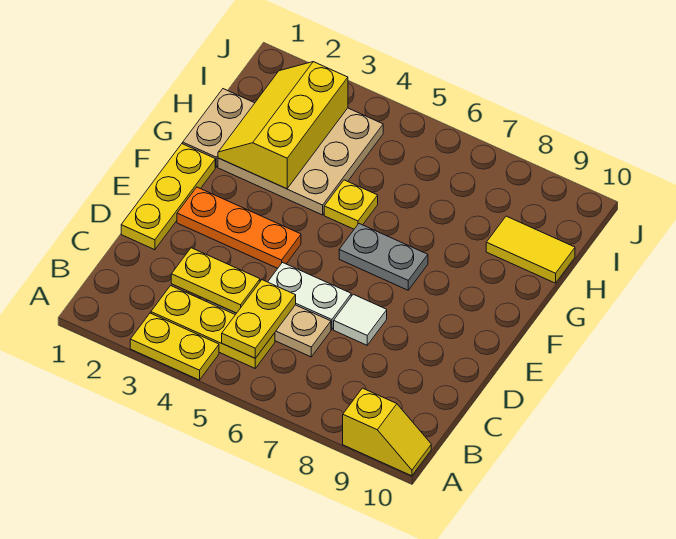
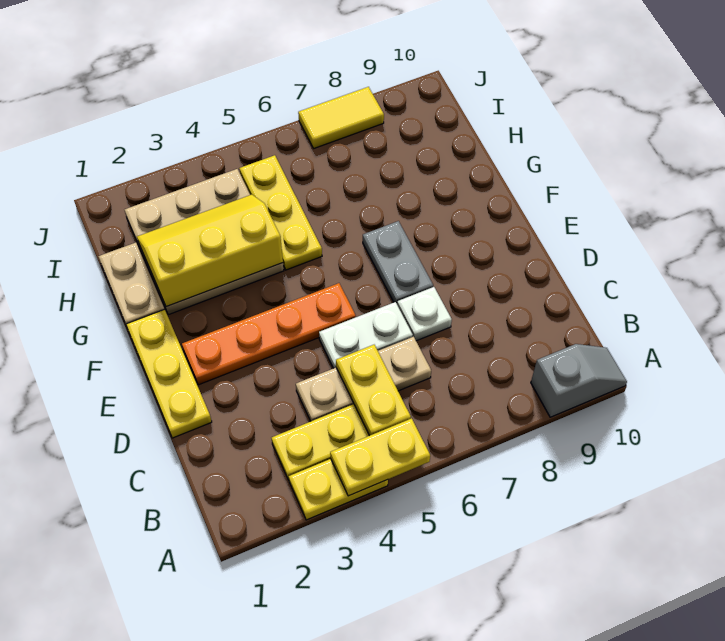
yellow slope A9:A10 level 1 top 9 -> grey slope A9:A10 level 1 top 9
yellow plate C3:C4 level 2 -> yellow plate A4:A5 level 2
white tile D7 level 1 -> white plate D7 level 1
orange plate E2:E4 level 1 -> orange plate E2:E5 level 1
grey plate F6:F7 level 1 -> grey plate E7:F7 level 1
yellow slope G2:I3 level 2 top 3 -> yellow slope G2:H4 level 2 top G
yellow plate G5 level 1 -> yellow plate G5:I5 level 1
yellow tile H9:H10 level 1 -> yellow tile J7:J8 level 1

